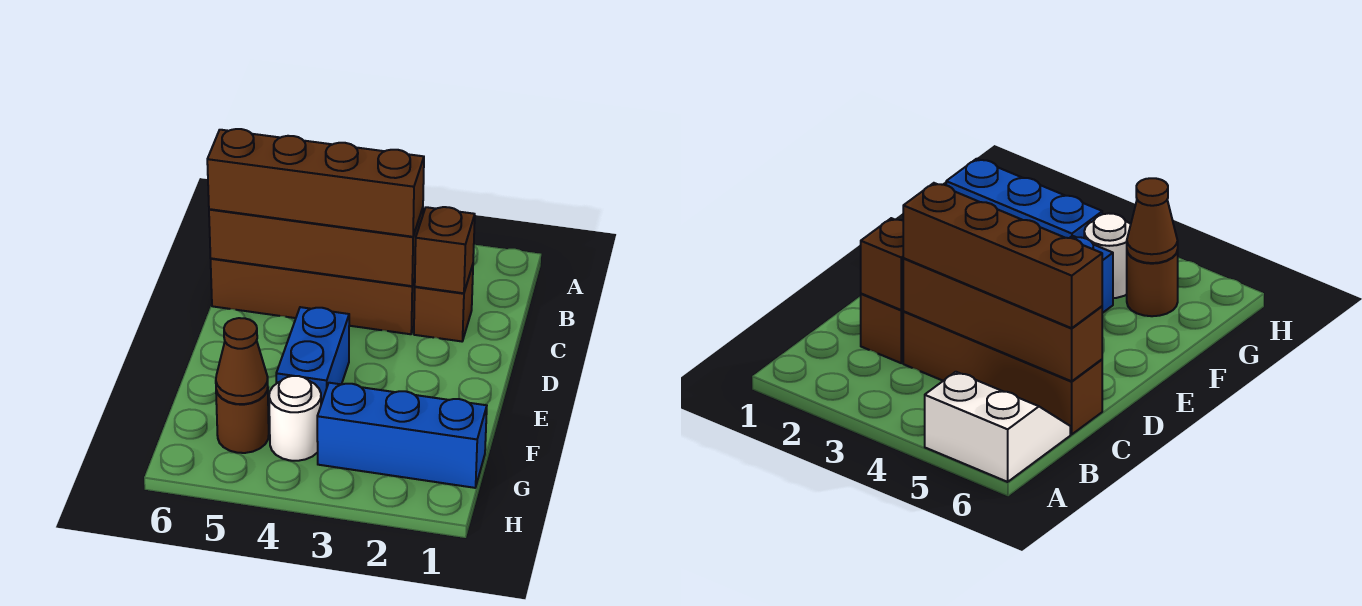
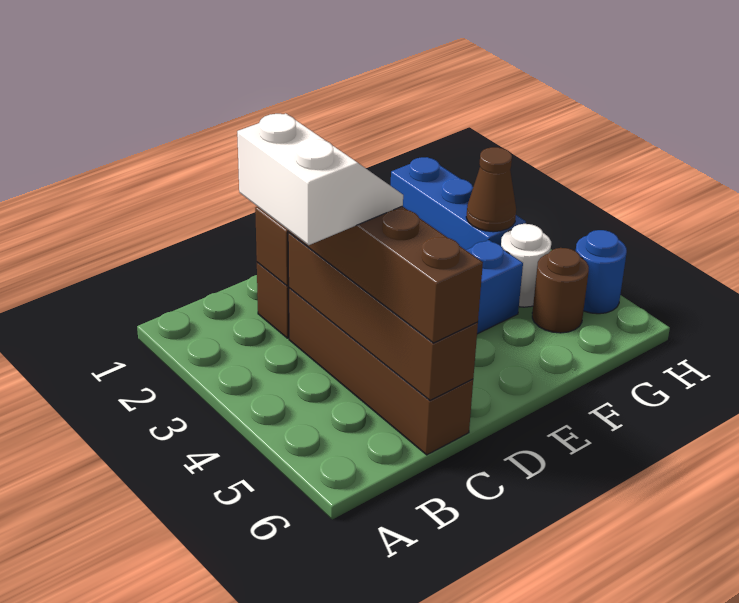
white slope A5:B6 level 1 top A -> white slope B3:C4 level 4 top B
brown cone G5 level 2 -> brown cone G3 level 2
none -> blue round brick H5 level 1

